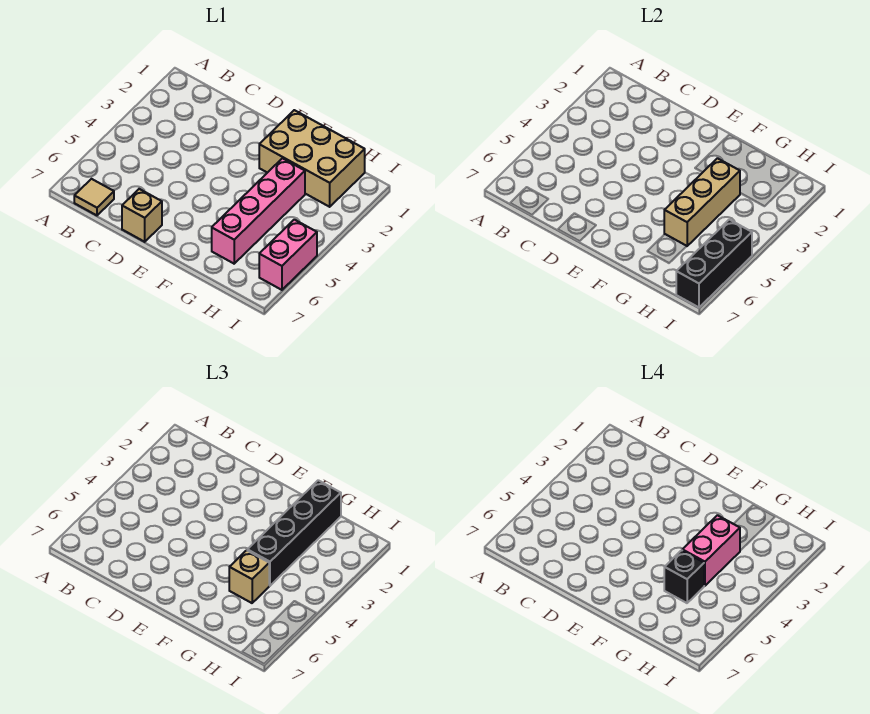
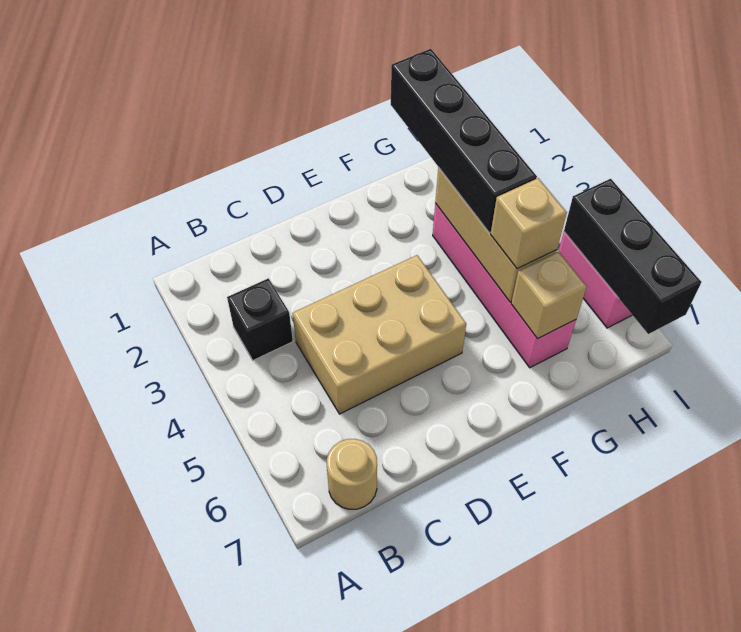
tan tile B7 level 1 -> tan round brick B7 level 1
tan brick D7 level 1 -> tan brick G6 level 2
tan brick F1:H2 level 1 -> tan brick C4:E5 level 1
pink brick G3:G4 level 4 -> none
black brick G5 level 4 -> black brick B3 level 1

